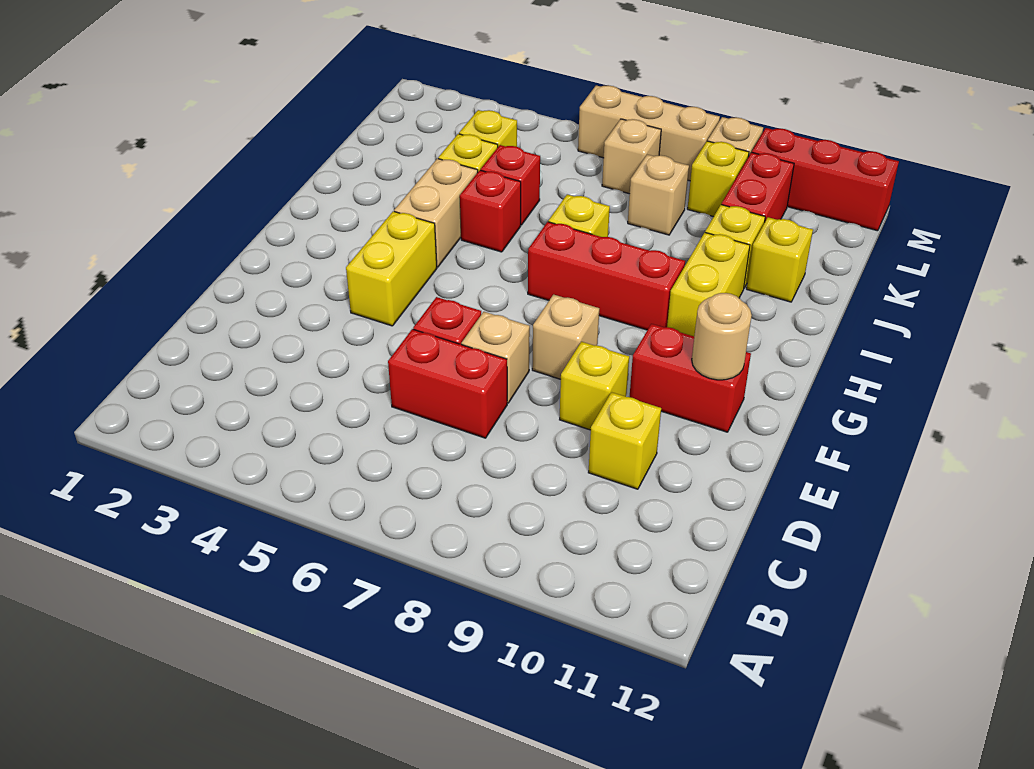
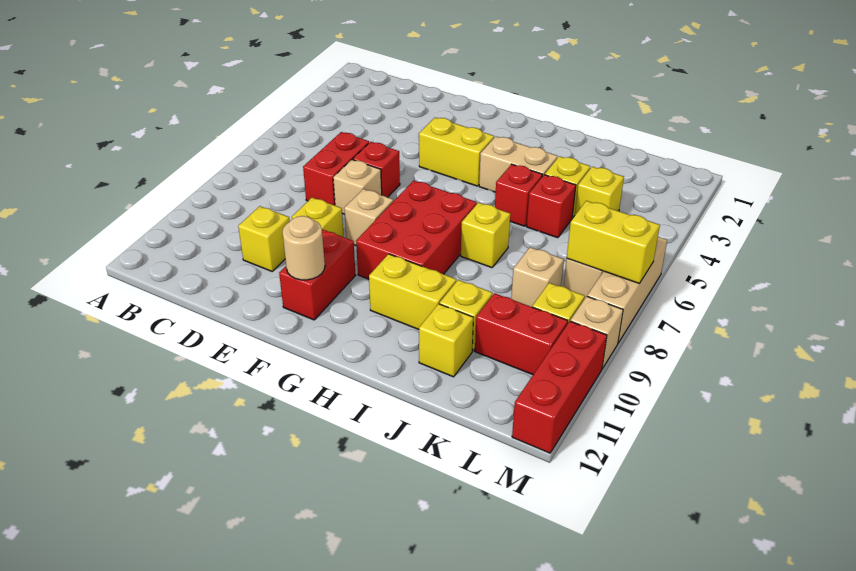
red brick H7:H9 level 1 -> red brick G7:H9 level 1
none -> yellow brick L7:M7 level 2

